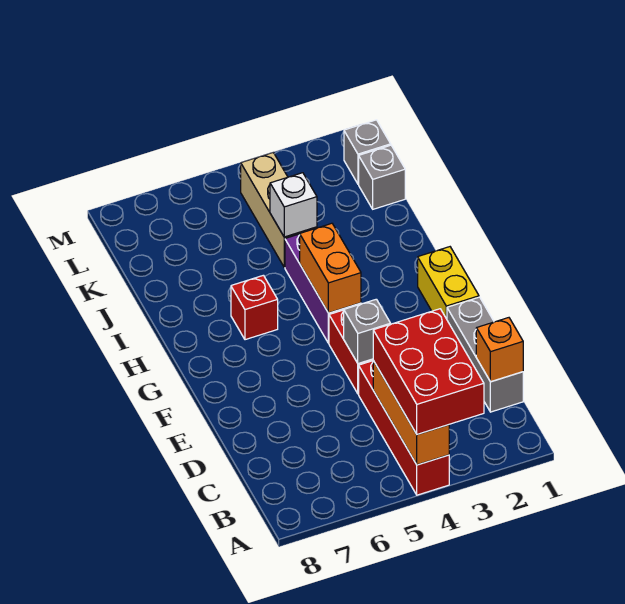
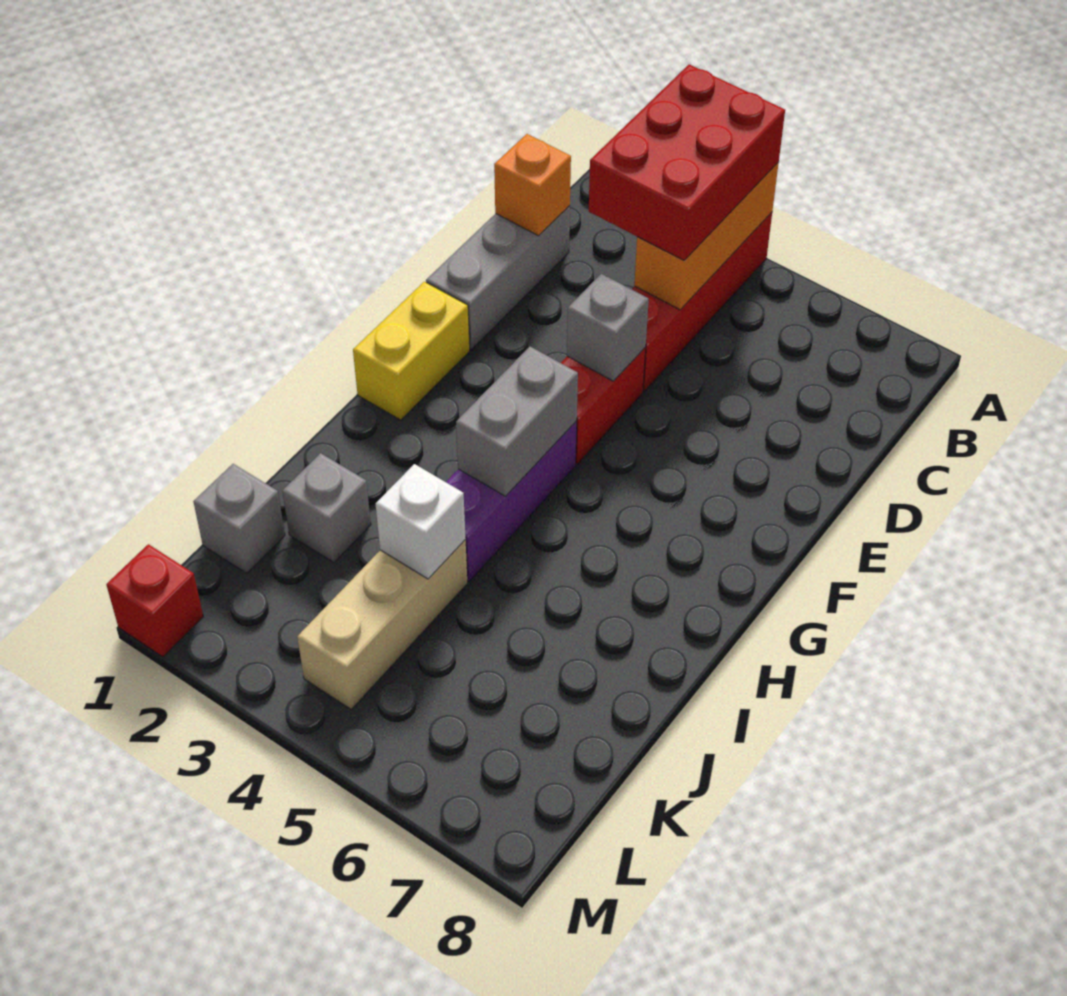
orange brick G4:H4 level 2 -> grey brick G4:H4 level 2
red brick H6 level 1 -> red brick M1 level 1
grey brick L1 level 1 -> grey brick J2 level 1

